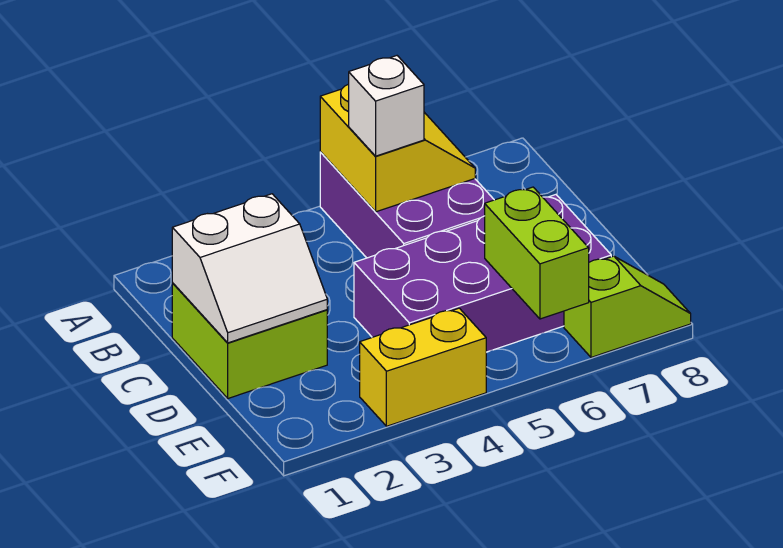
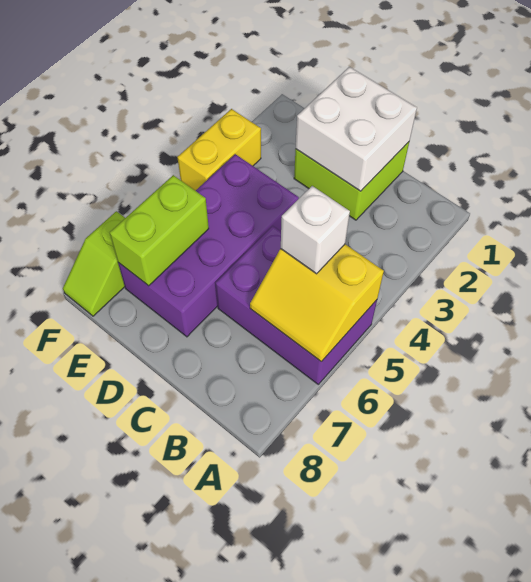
white slope C1:D2 level 2 top C -> white brick C1:D2 level 2
lime brick E6:F6 level 2 -> lime brick E6:E7 level 2

